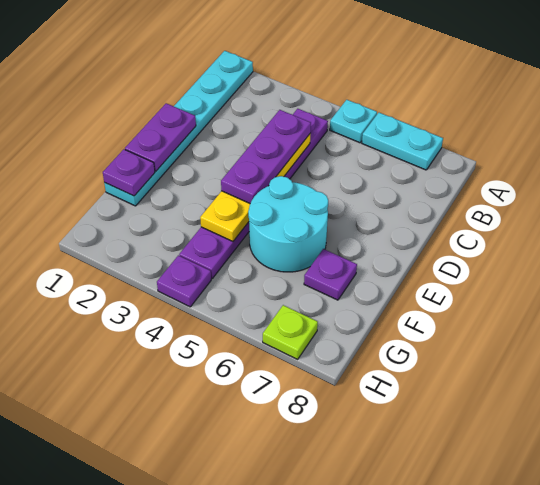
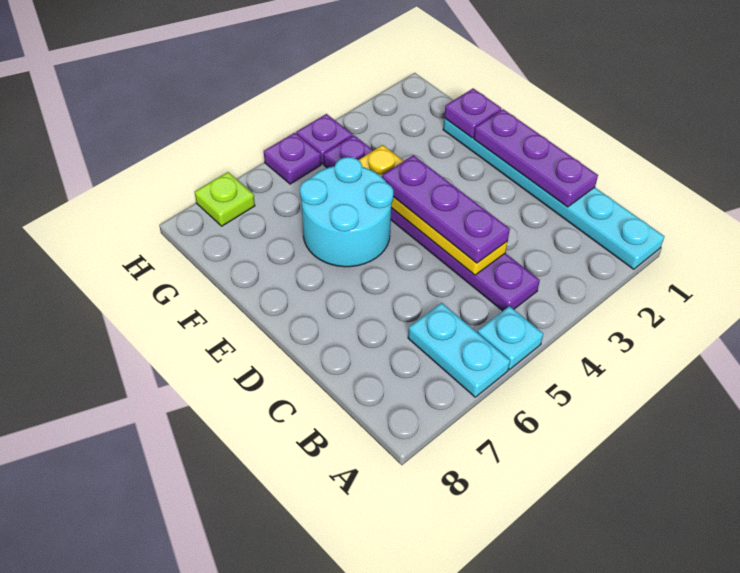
cyan plate A6:A7 level 1 -> cyan plate A6:B6 level 1
purple plate D1:E1 level 2 -> purple plate C1:E1 level 2
purple plate F7 level 1 -> purple plate H5 level 1

